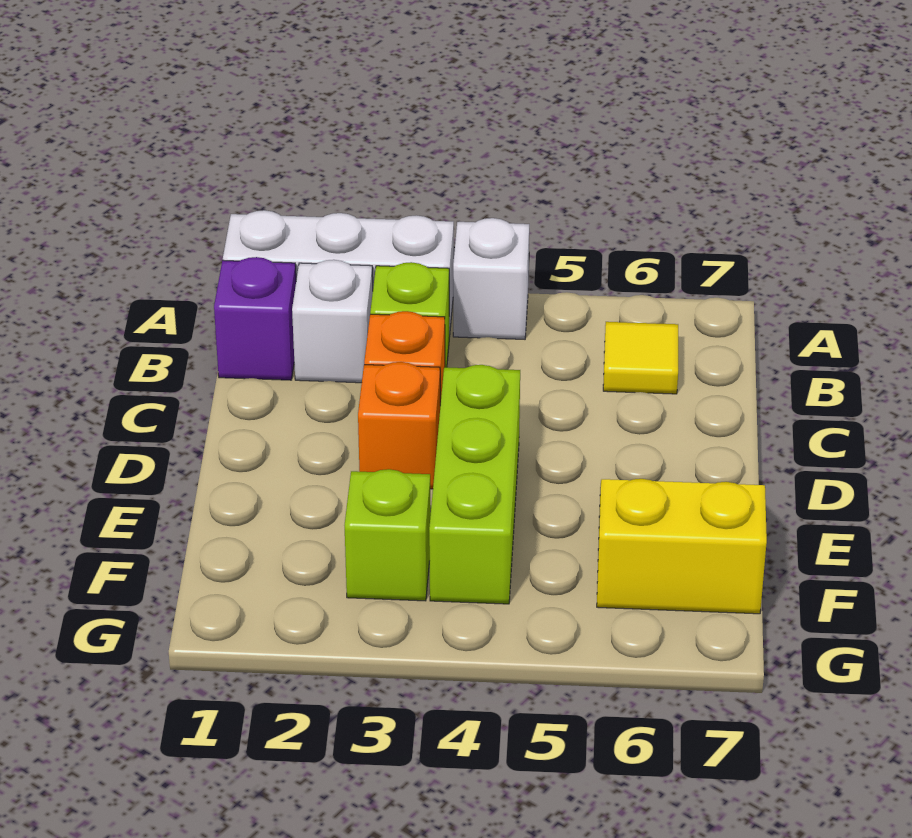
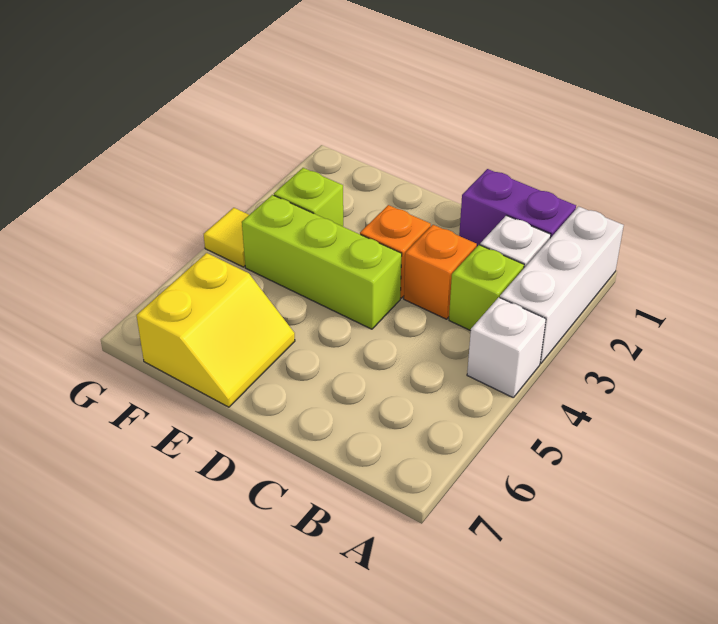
purple brick B1 level 1 -> purple brick B1:C1 level 1
yellow tile B6 level 1 -> yellow tile G4 level 1

